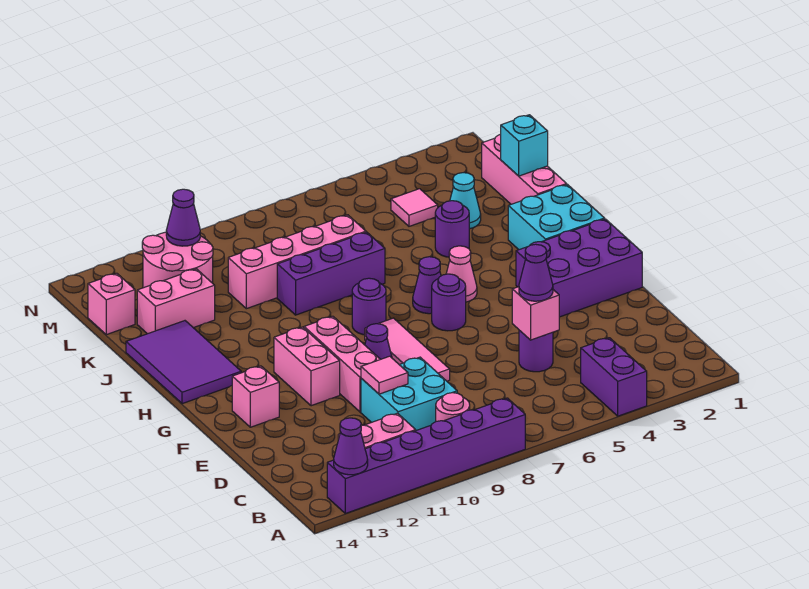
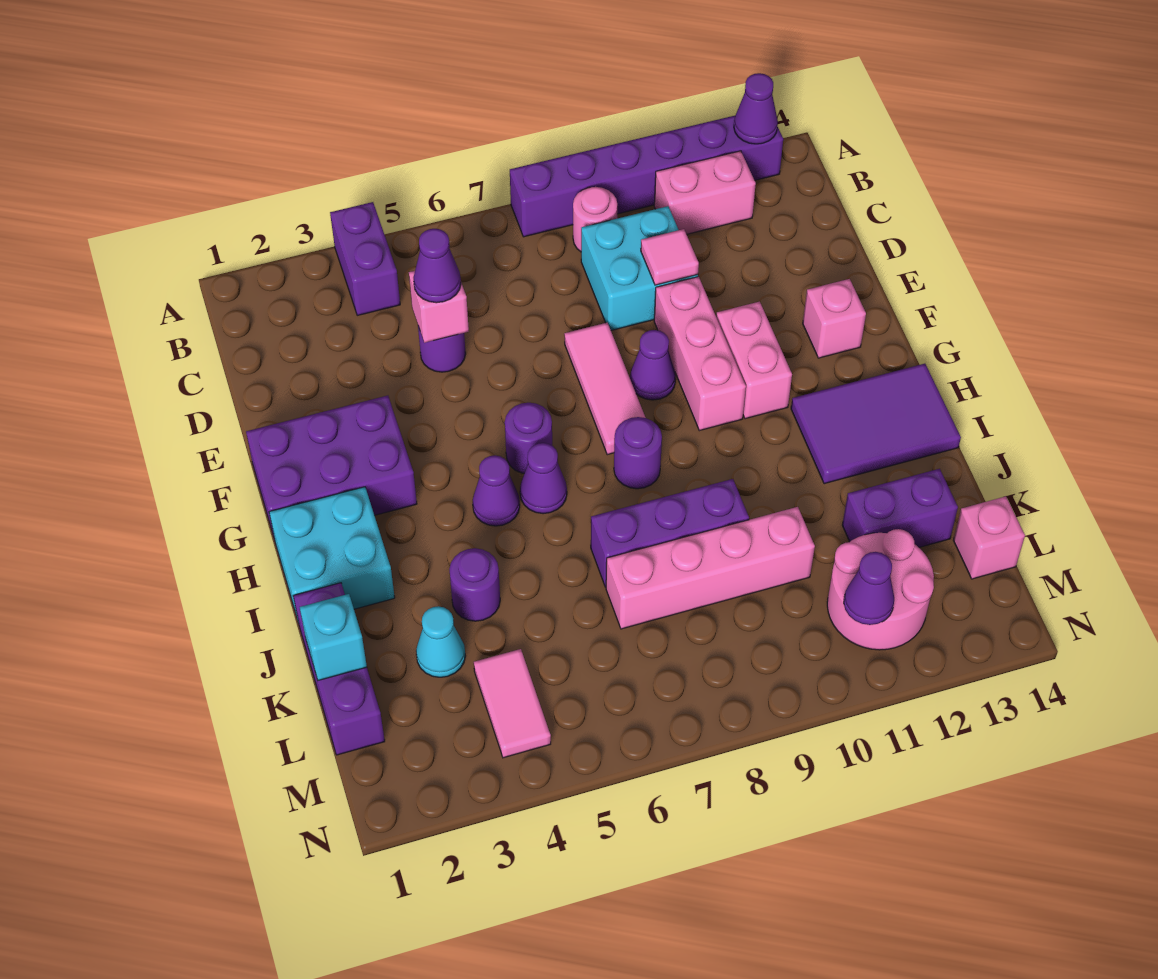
pink cone H5 level 1 -> purple cone H5 level 1
purple tile H13:J14 level 1 -> purple tile H12:I14 level 1
pink brick J1:L1 level 1 -> purple brick J1:L1 level 1
pink brick K12:K13 level 1 -> purple brick K12:K13 level 1
pink tile L4 level 1 -> pink tile L4:M4 level 1

